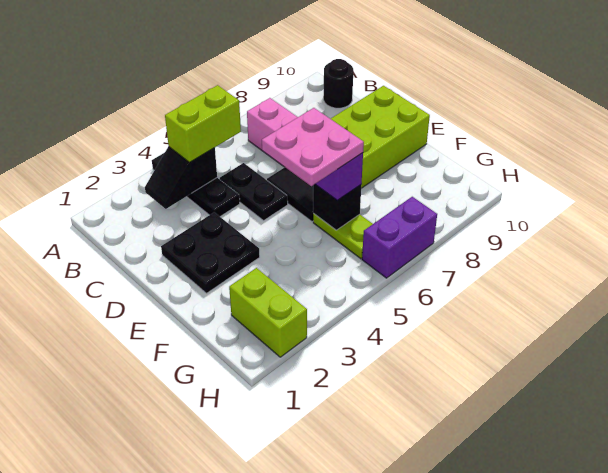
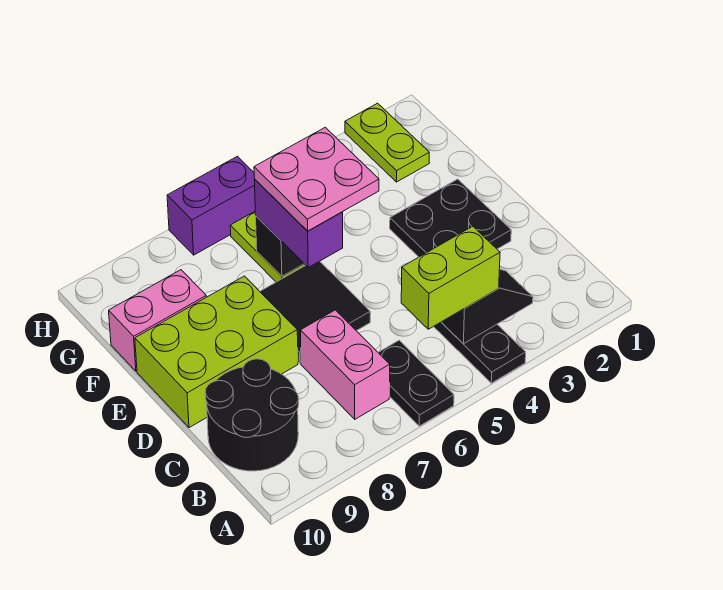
black round brick B10 level 1 -> black round brick B9:C10 level 1
black plate C5:D5 level 1 -> black plate A6:B6 level 1
none -> pink brick F9:F10 level 1
lime brick G2:H2 level 1 -> lime plate G2:H2 level 1

